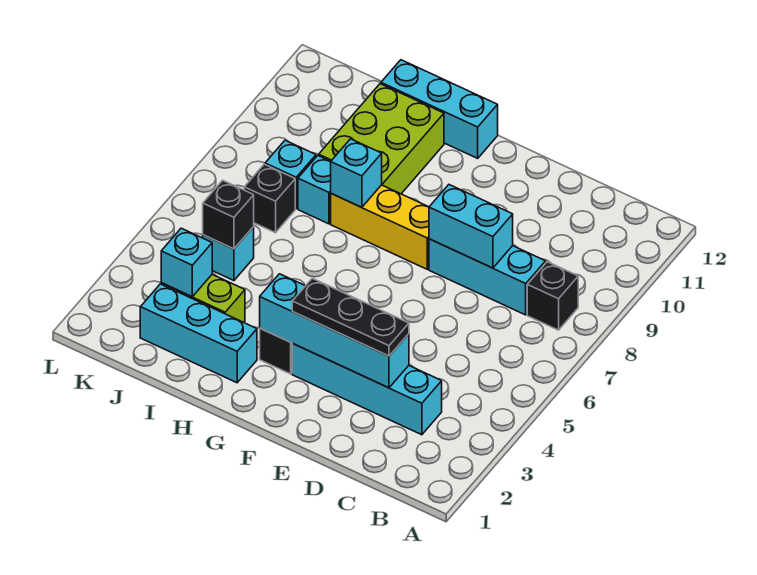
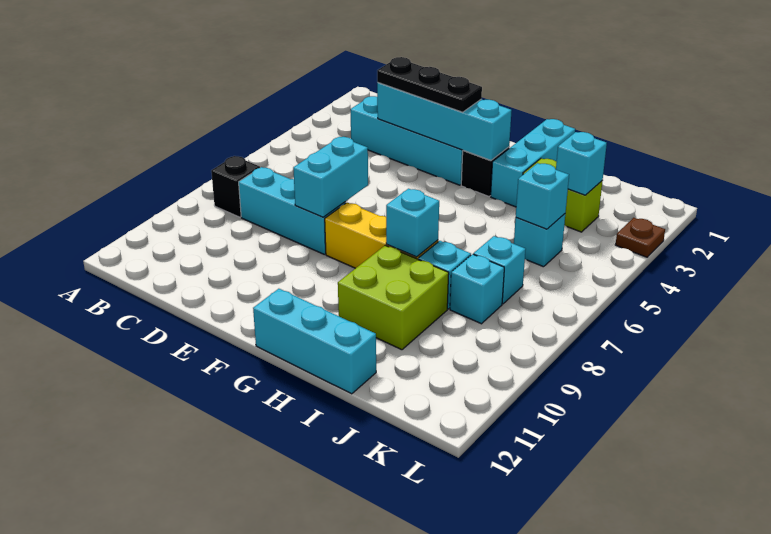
cyan brick D8:E8 level 2 -> cyan brick E7:E8 level 2
cyan brick H2:J2 level 1 -> cyan brick H1:H3 level 1
lime brick H9:I11 level 1 -> lime brick H9:I10 level 1
black brick J5 level 2 -> cyan brick J5 level 2
black brick J7 level 1 -> cyan brick J7 level 1
none -> brown plate L3 level 1

